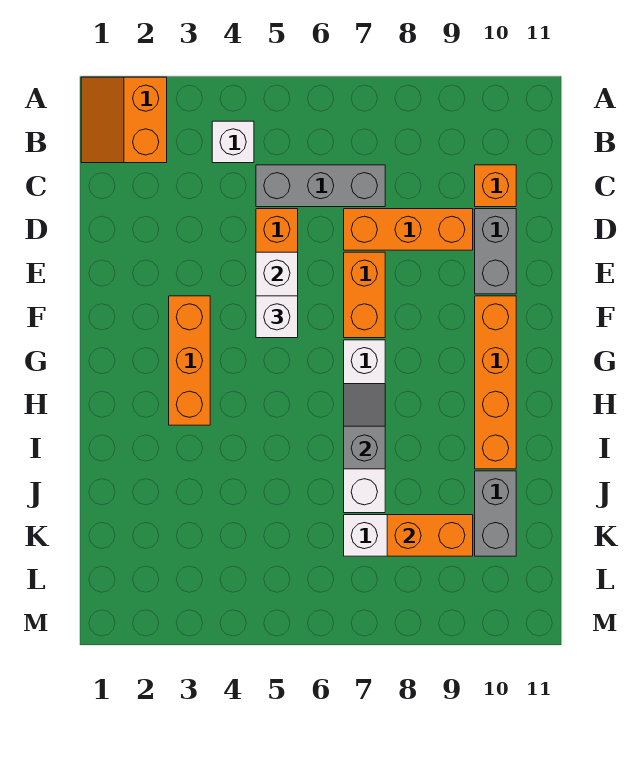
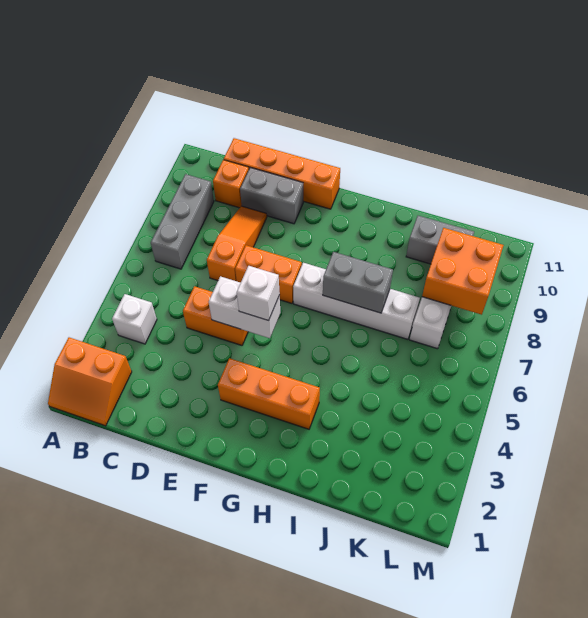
grey brick C5:C7 level 1 -> grey brick B7:B9 level 1
orange brick D7:D9 level 1 -> orange slope D7:D9 level 1 top 7
orange brick F10:I10 level 1 -> orange brick C11:F11 level 1
grey slope H7:I7 level 2 top I -> grey brick H7:I7 level 2
orange brick K8:K9 level 2 -> orange brick K8:L9 level 2

